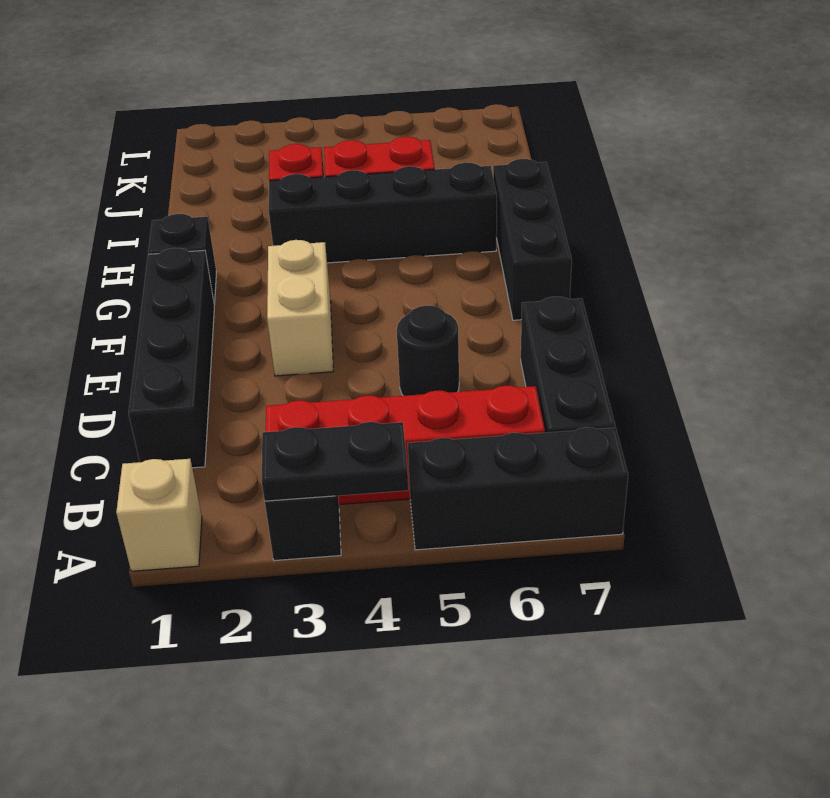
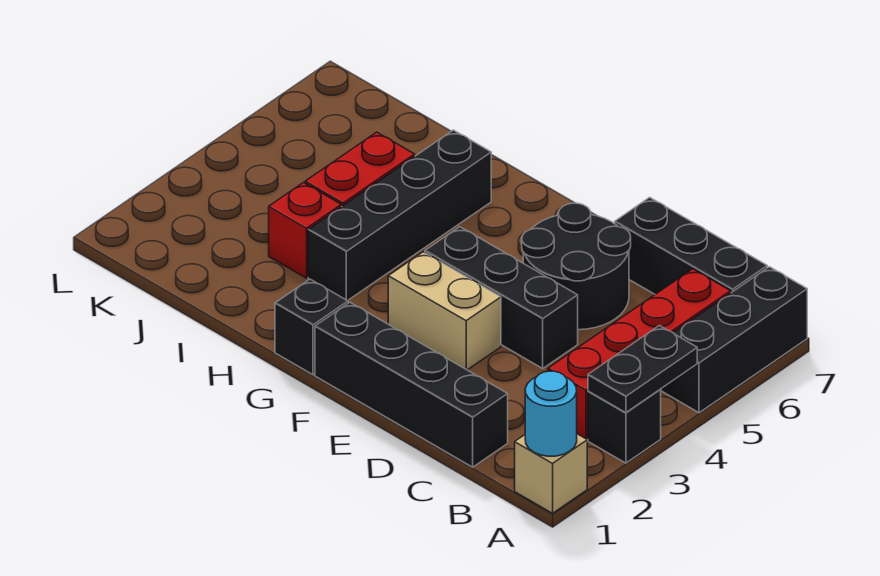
none -> cyan round brick A1 level 2
black round brick D5 level 1 -> black round brick D5:E6 level 1
black brick F7:H7 level 1 -> black brick D4:F4 level 1

